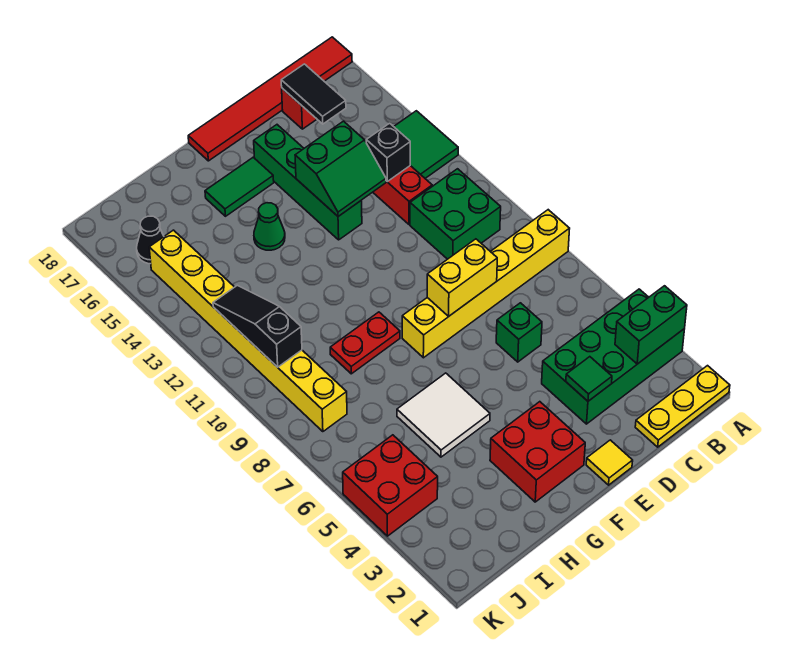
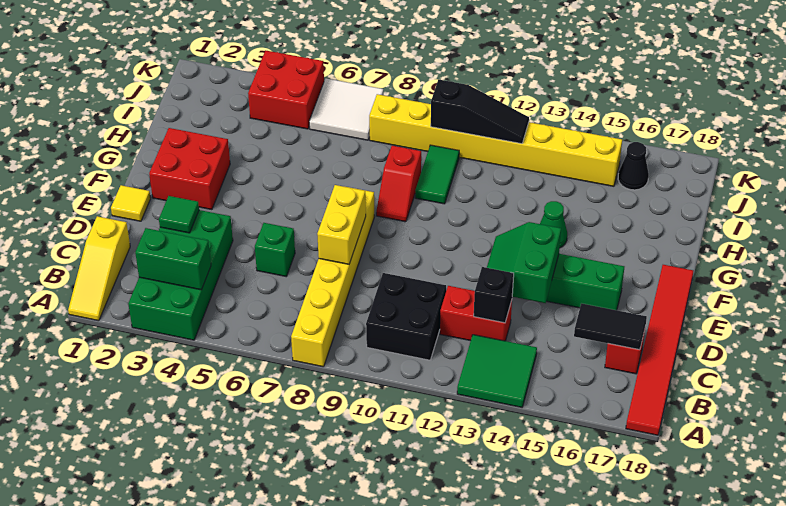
yellow plate A1:C1 level 1 -> yellow slope A1:C1 level 1 top C
green brick A3:B3 level 2 -> green brick B3:B4 level 2
green brick B10:C11 level 1 -> black brick B10:C11 level 1
green tile F16:G16 level 1 -> green tile H10:I10 level 1
white tile G5:H6 level 1 -> white tile J6:K7 level 1
red plate G9:H9 level 1 -> red slope G9:H9 level 1 top H

